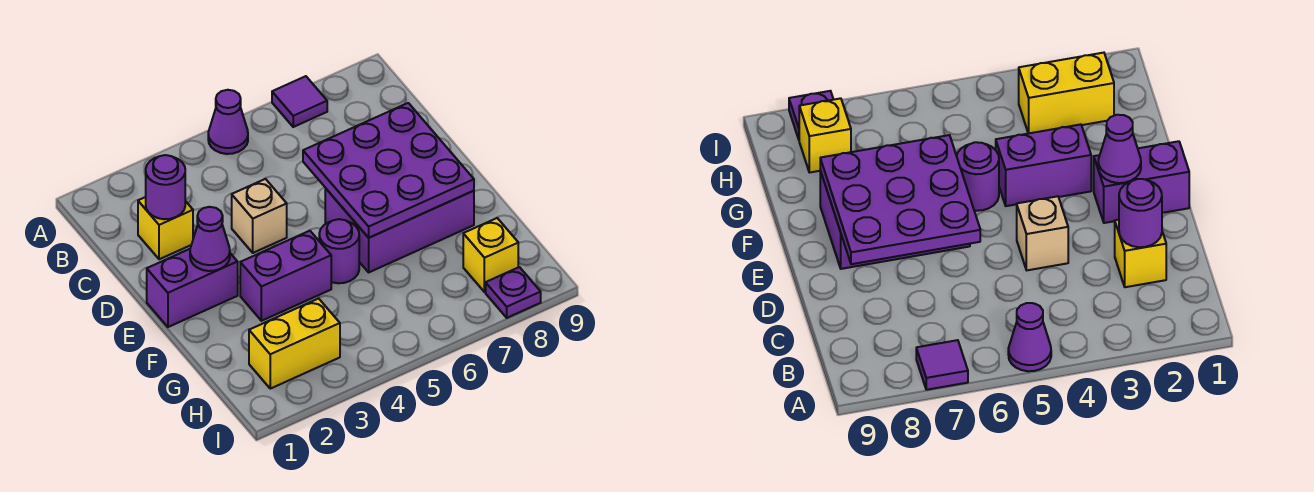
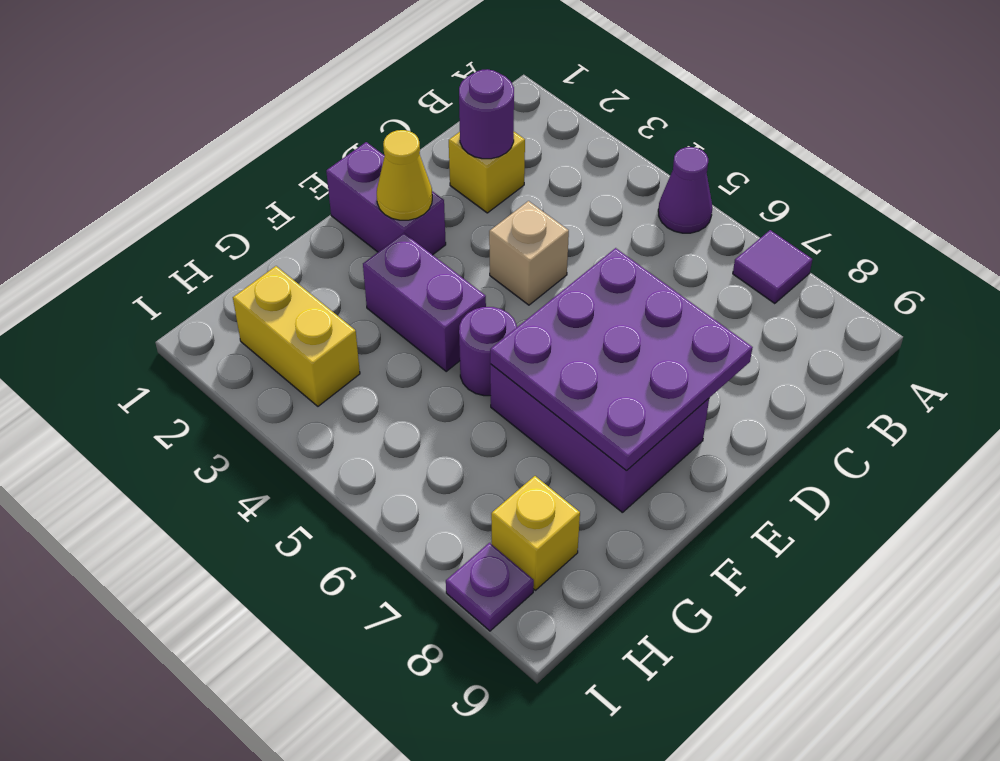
purple cone E2 level 2 -> yellow cone E2 level 2

